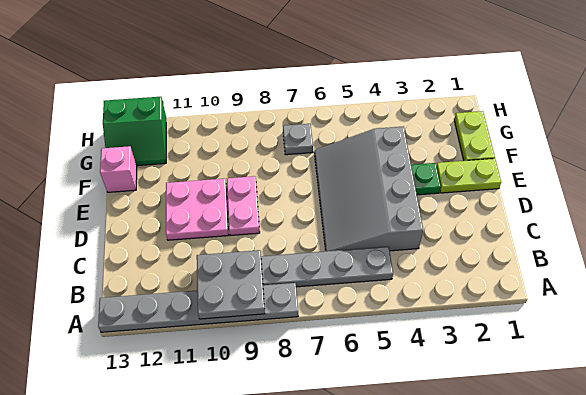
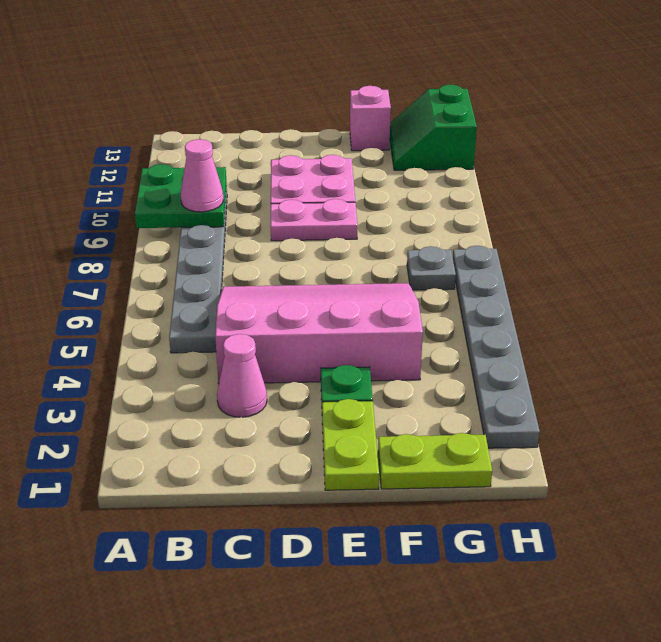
grey plate A8:A13 level 1 -> grey plate H2:H7 level 1
grey plate A9:B10 level 2 -> green plate A9:B10 level 2
none -> pink cone B9 level 3
none -> pink cone C3 level 1
grey slope C4:F6 level 1 top 4 -> pink slope C4:F6 level 1 top 4

